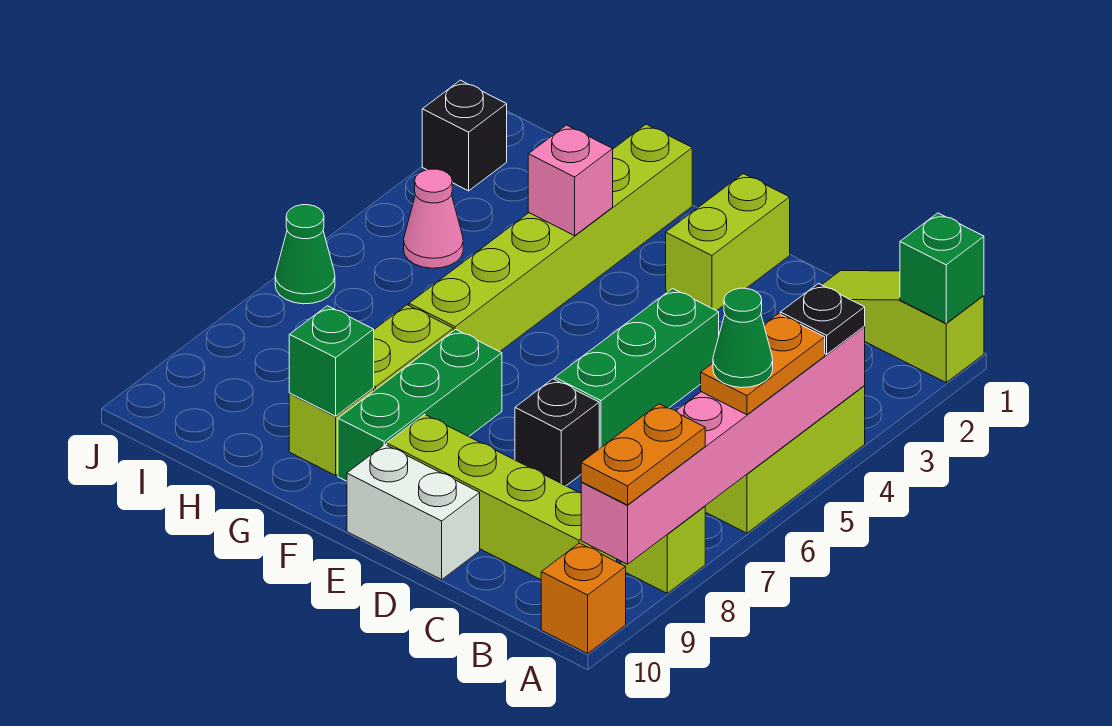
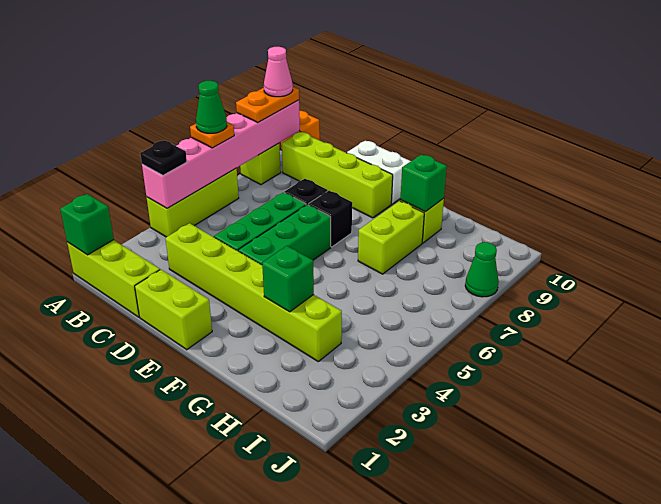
lime slope A1:C1 level 1 top A -> lime brick A1:C1 level 1
orange plate A5:A6 level 3 -> orange plate A6 level 3
lime brick E1:E2 level 1 -> lime brick D1:E1 level 1
green brick F7:F9 level 1 -> green brick E4:E6 level 1
lime brick G1:G6 level 1 -> lime brick C3:H3 level 1
pink brick G3 level 2 -> green brick G3 level 2
pink cone I4 level 1 -> pink cone A9 level 4
black brick J2 level 1 -> black brick E7 level 1
green cone J6 level 1 -> green cone J8 level 1

